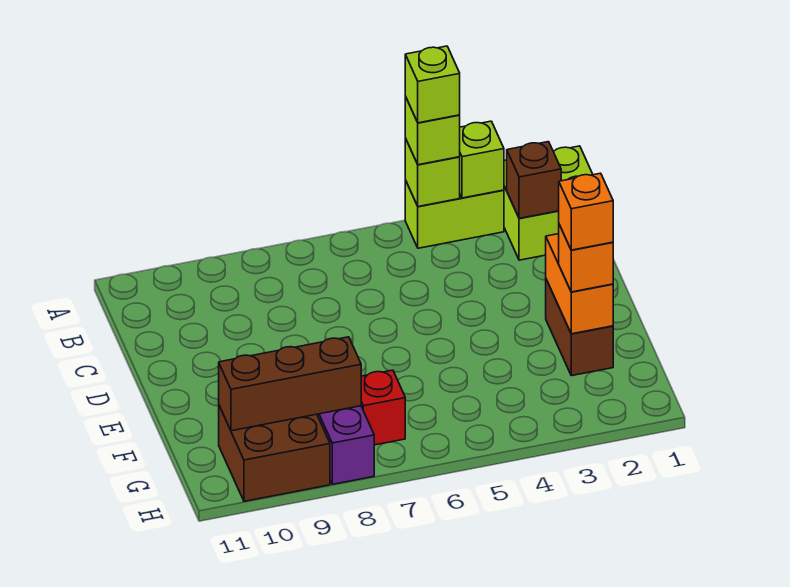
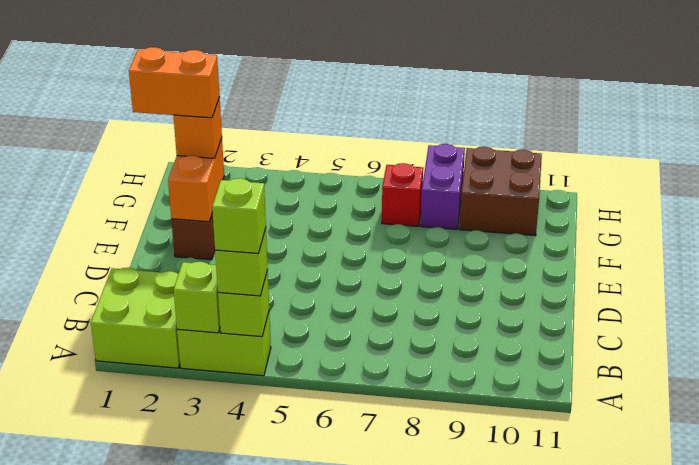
brown brick B2 level 2 -> none
orange brick F2 level 4 -> orange brick F1:F2 level 4
brown brick G8:G10 level 2 -> none

